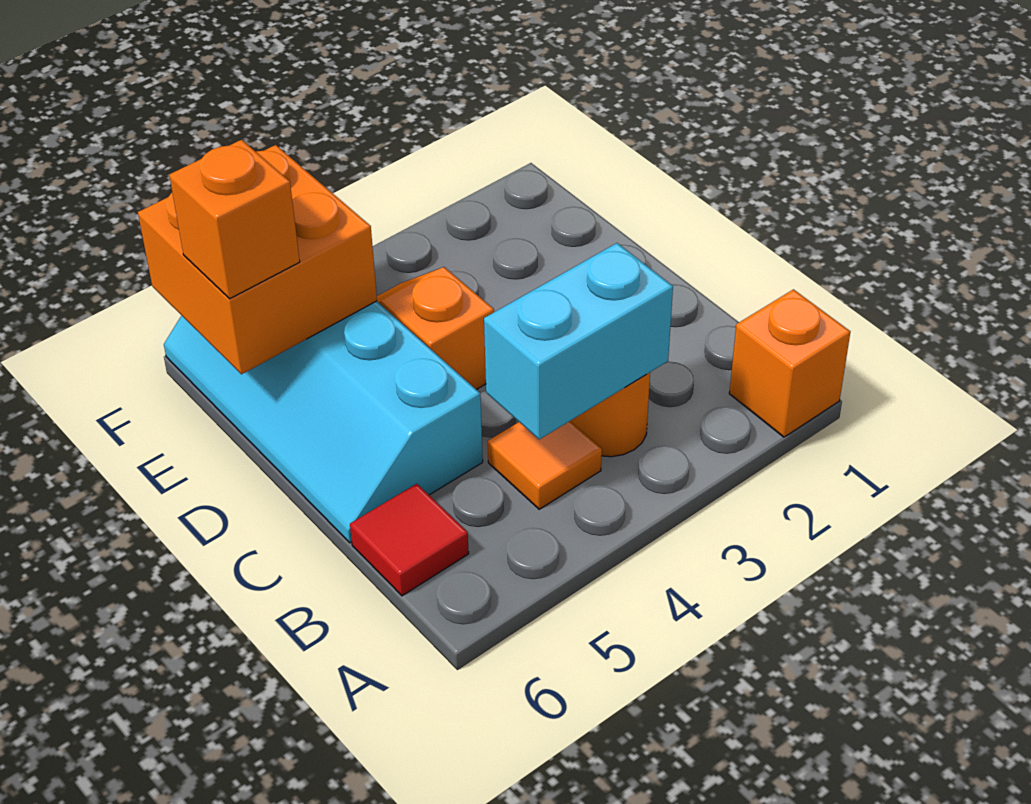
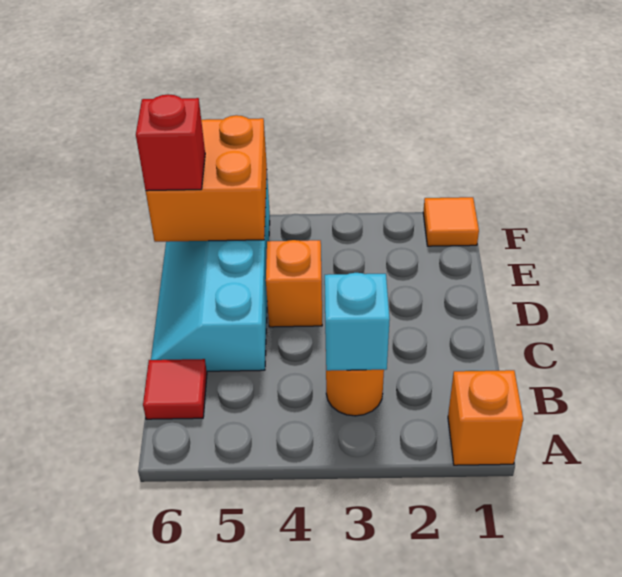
cyan brick B3:B4 level 2 -> cyan brick B3 level 2
orange tile B4 level 1 -> orange tile F1 level 1
orange brick E6 level 3 -> red brick E6 level 3

